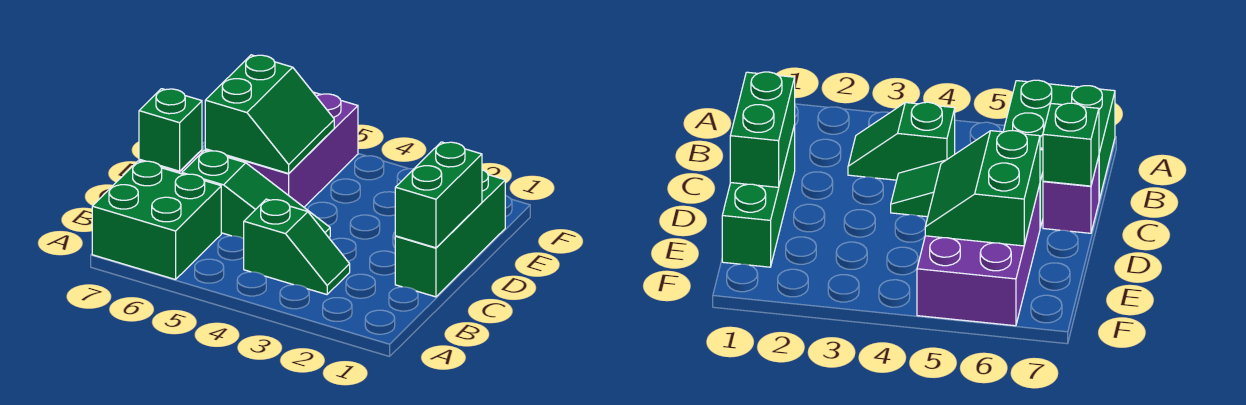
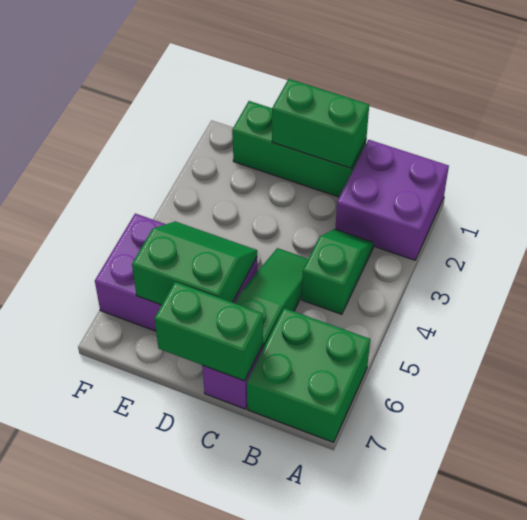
none -> purple brick A1:B2 level 1
green brick C7 level 2 -> green brick C7:D7 level 2

